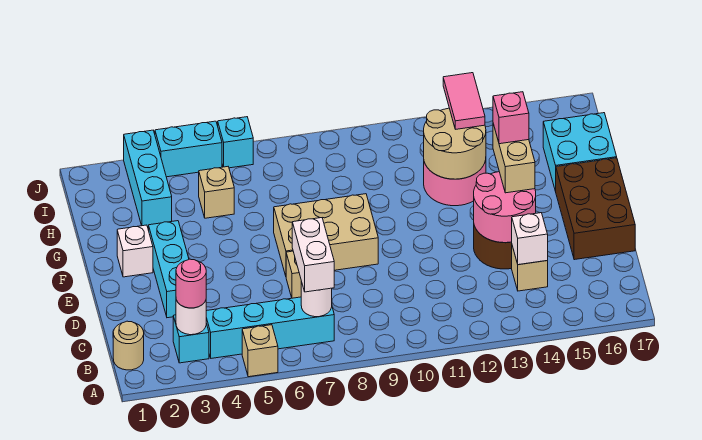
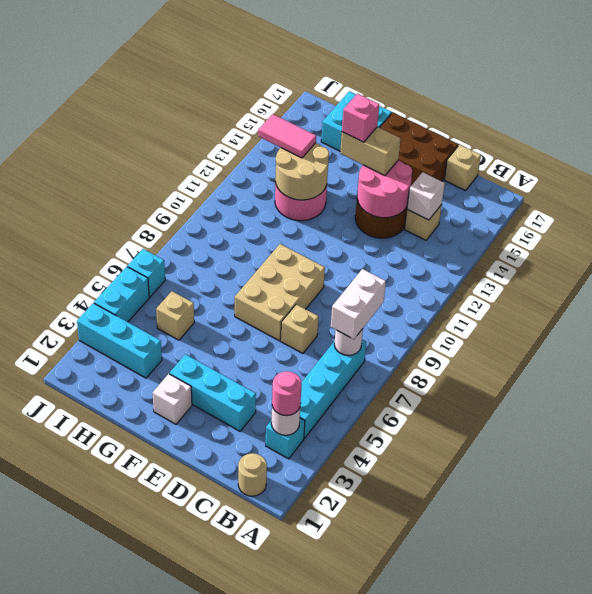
tan brick A5 level 1 -> tan brick C17 level 1
white brick B7:C7 level 3 -> white brick B7:B8 level 3

